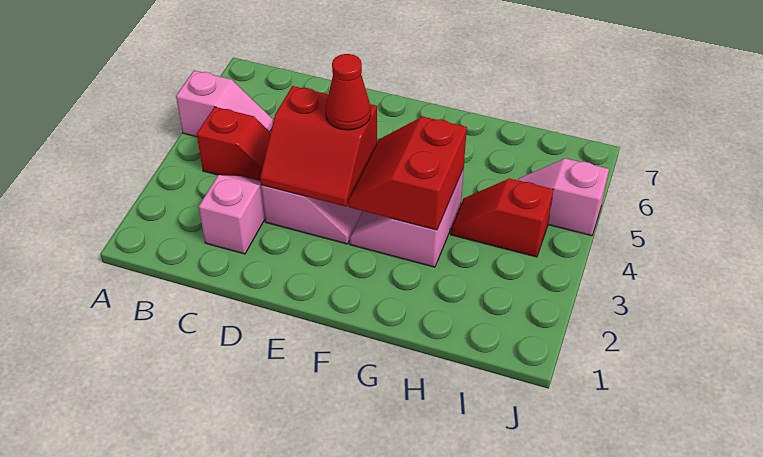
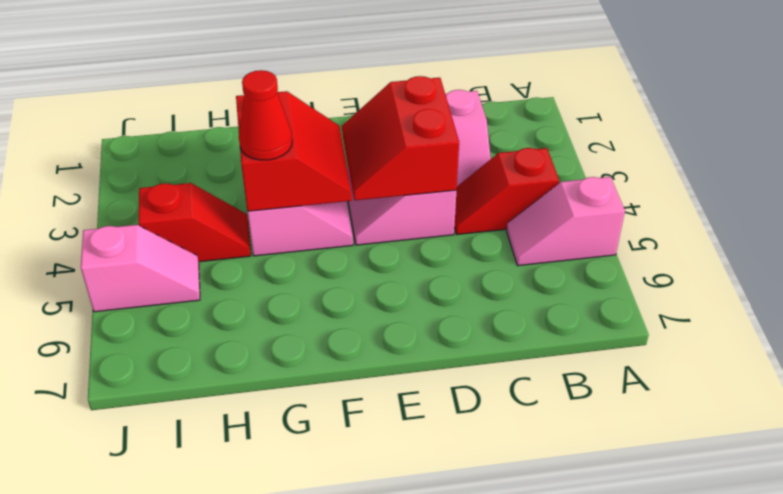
red slope D3:E4 level 2 top 4 -> red slope D3:E4 level 2 top D
red cone E4 level 3 -> red cone G4 level 3

